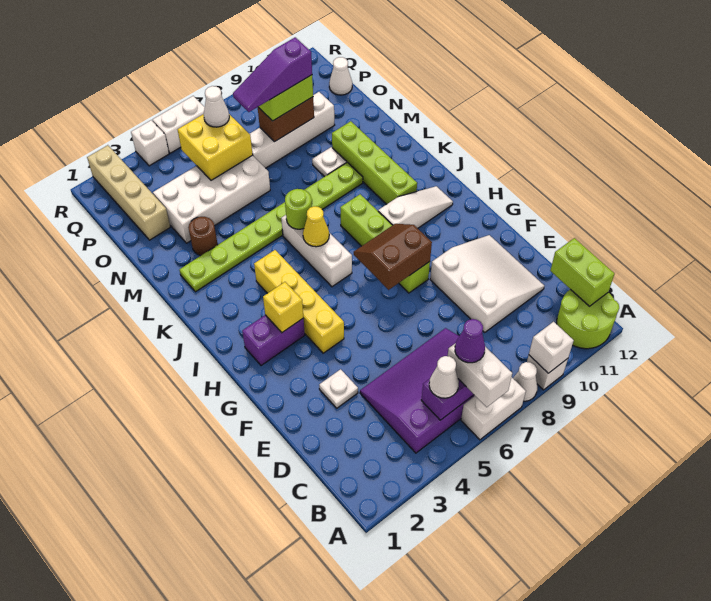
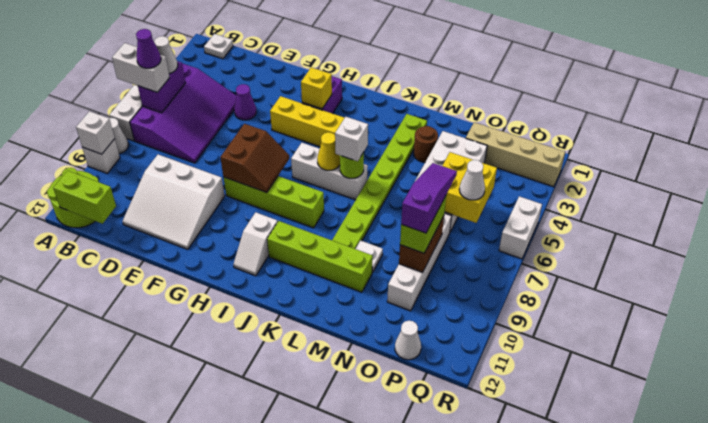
white plate E3 level 1 -> white plate B1 level 1
none -> purple cone E4 level 1
white slope I9:I11 level 1 top 9 -> white slope I10:I11 level 1 top 10
white brick R4 level 1 -> white brick K6 level 3

